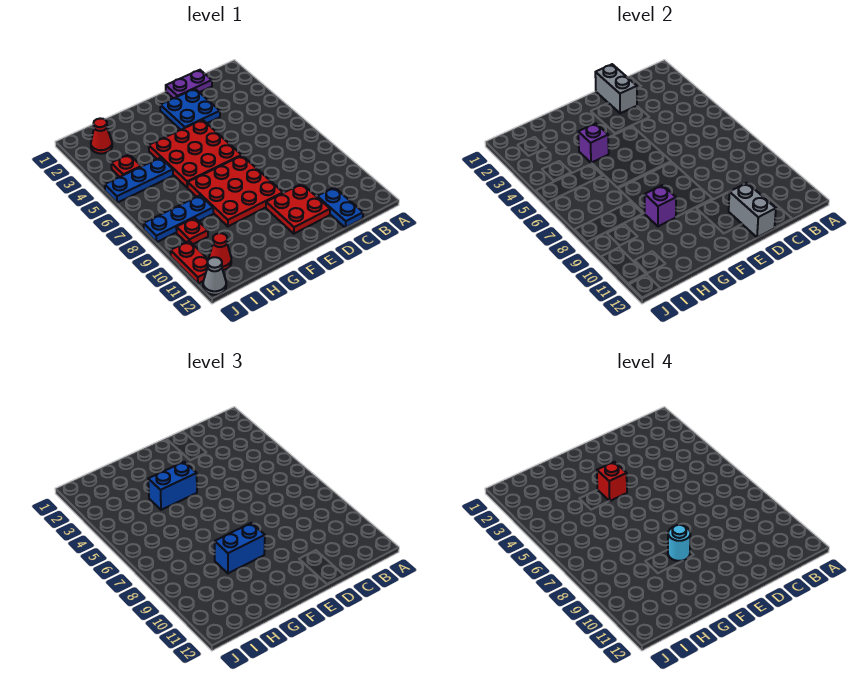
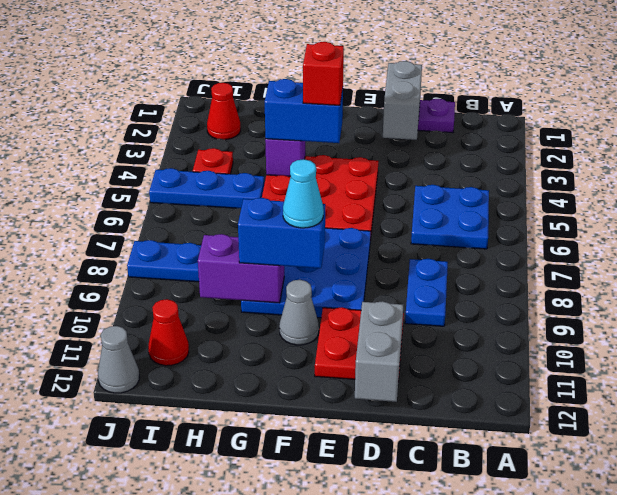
blue plate C11:C12 level 1 -> blue plate C8:C9 level 1
blue plate D2:E3 level 1 -> blue plate B5:C6 level 1
red plate E7:G9 level 1 -> blue plate E7:G9 level 1
cyan round brick F9 level 4 -> cyan cone F9 level 4
none -> grey cone F10 level 1
purple brick G9 level 2 -> purple brick G9:H9 level 2
red plate I9 level 1 -> none
red plate J10:J11 level 1 -> none

